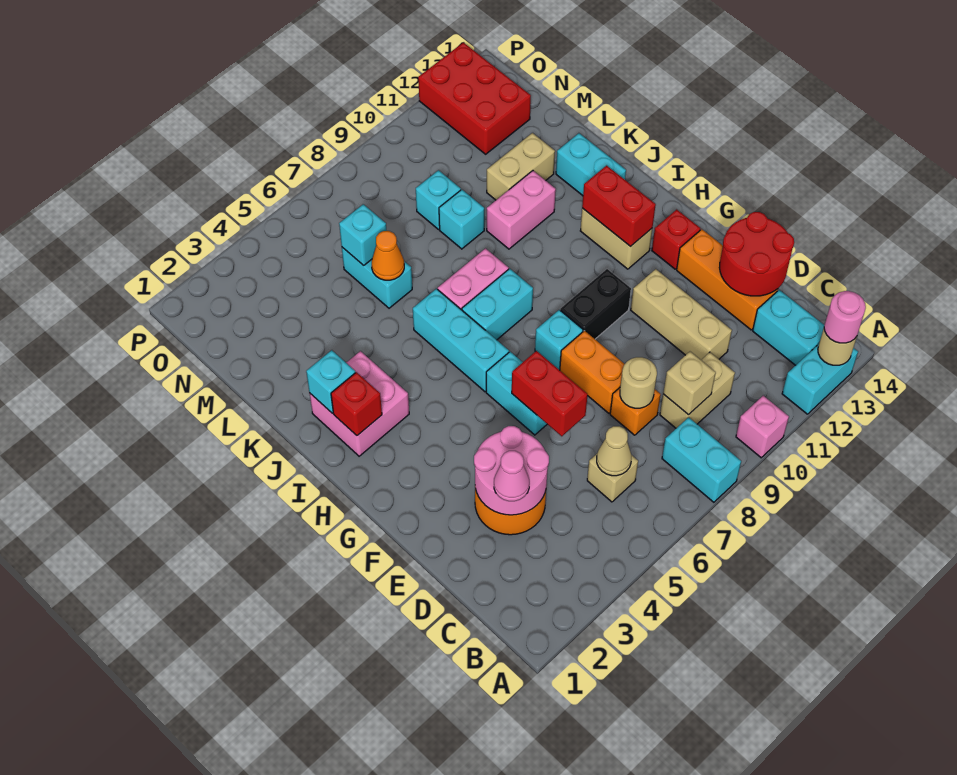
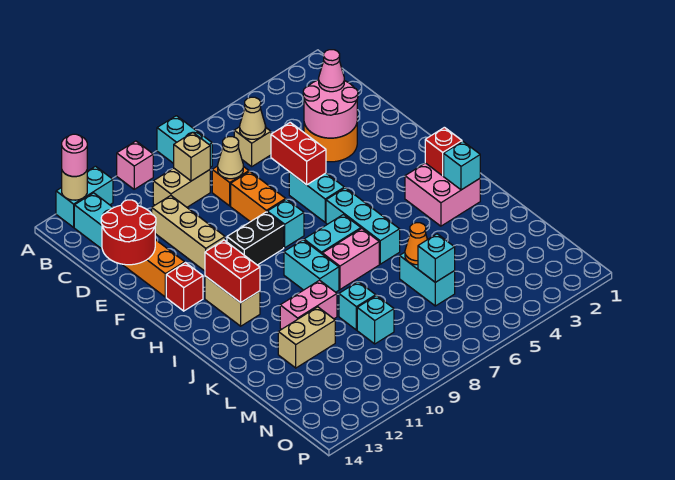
tan round brick D8 level 2 -> tan cone D8 level 2
cyan brick J13:K13 level 1 -> cyan brick I9:J9 level 1
red brick N12:P13 level 1 -> none

